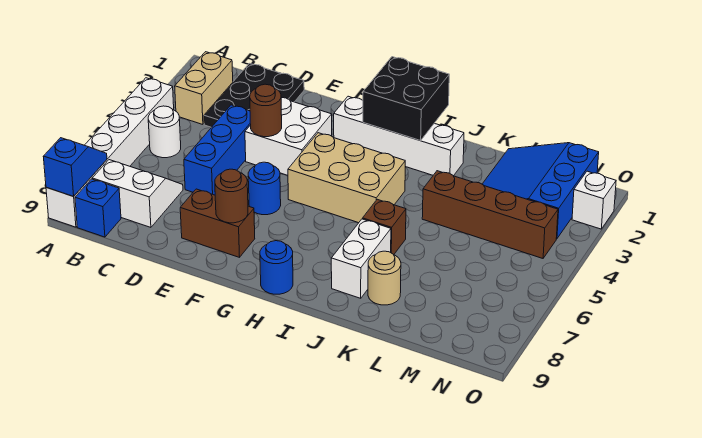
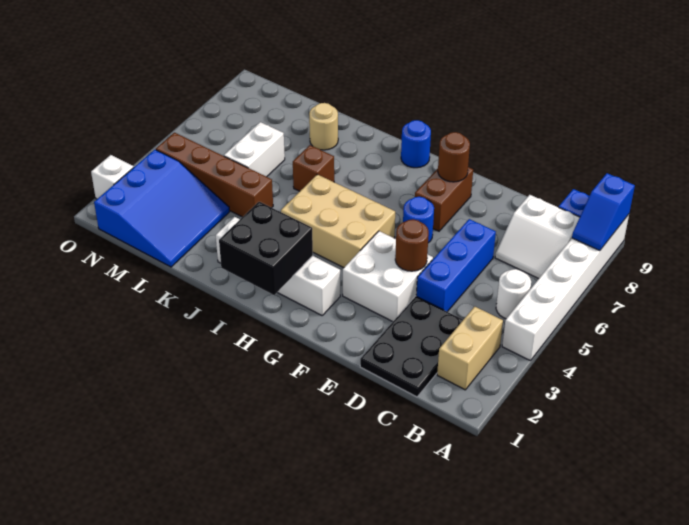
brown brick E8:F8 level 1 -> brown brick F7:F8 level 1
white brick J7:J8 level 1 -> white brick L5:L6 level 1

